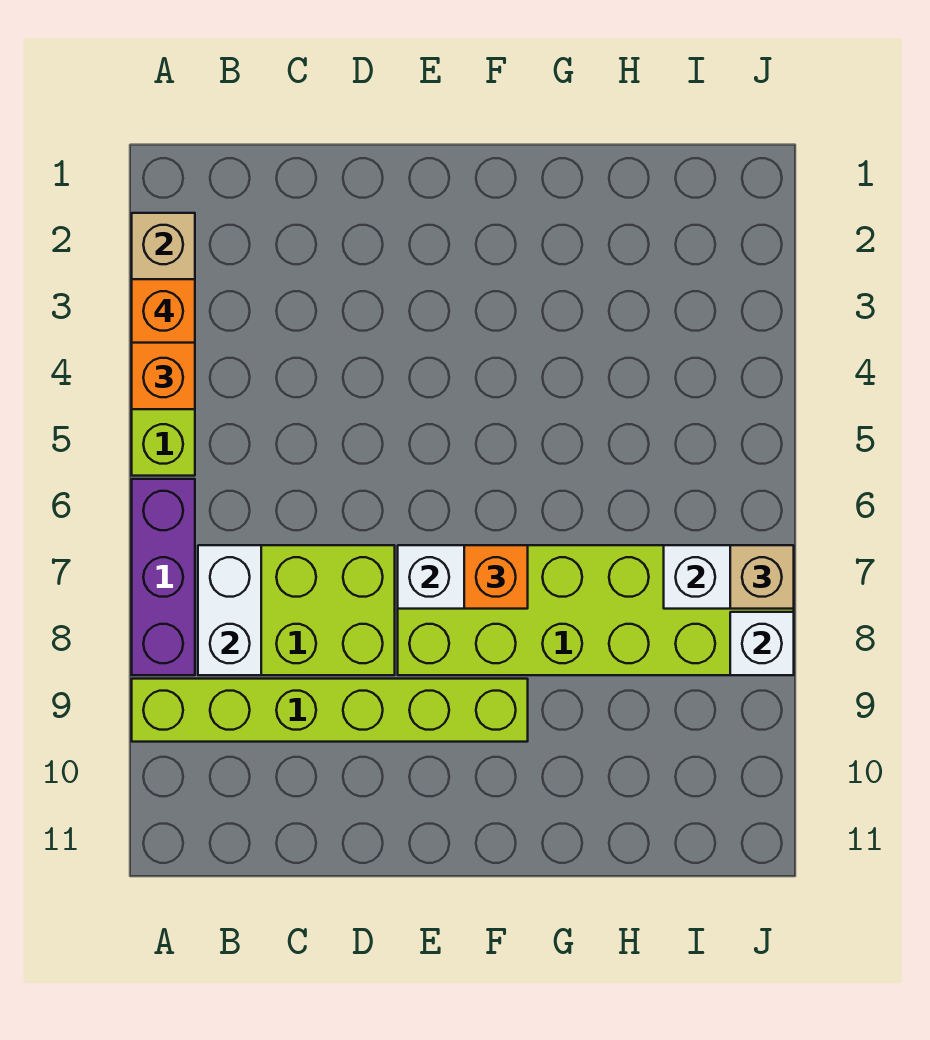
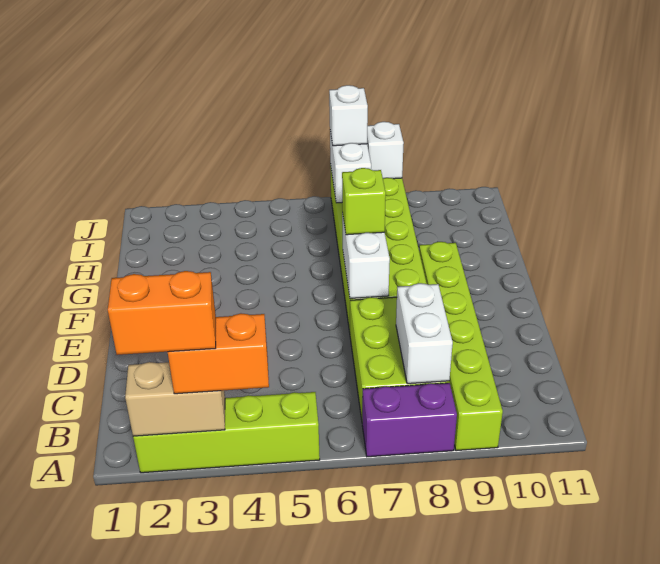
orange brick A3 level 4 -> orange brick A2:A3 level 4
purple brick A6:A8 level 1 -> purple brick A7:A8 level 1
white brick B7:B8 level 2 -> white brick B8:C8 level 2
orange brick F7 level 3 -> lime brick F7 level 3
tan brick J7 level 3 -> white brick J7 level 3

